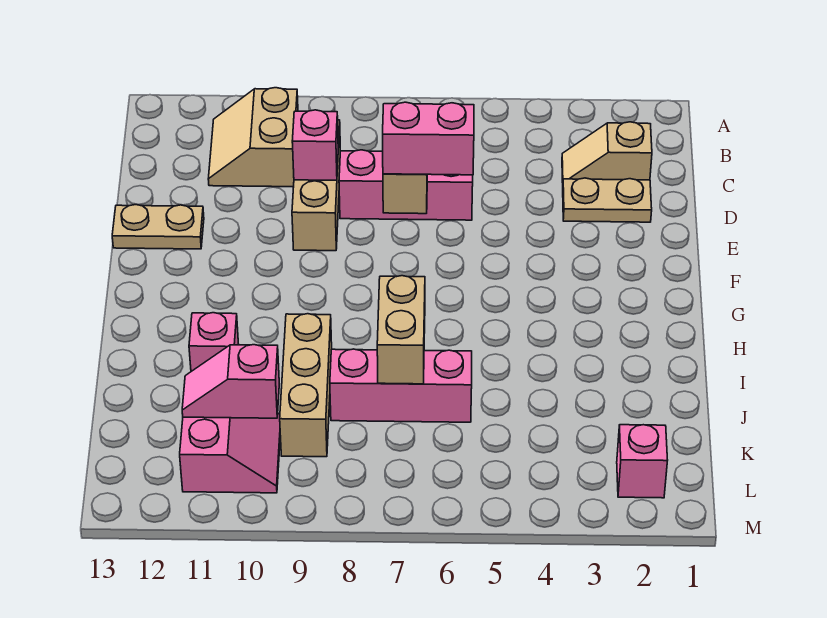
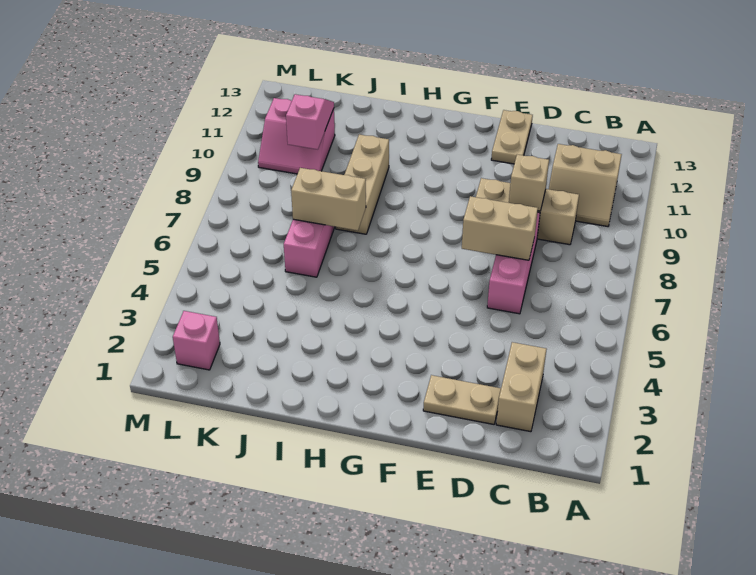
tan slope B10:C11 level 1 top 10 -> tan slope B10:C11 level 1 top 11
tan slope C2:C3 level 1 top 2 -> tan brick C2:C3 level 1
tan plate D2:D3 level 1 -> tan plate D2:E2 level 1
pink brick D9 level 2 -> tan brick D9 level 2
pink brick E6:E7 level 3 -> none
tan brick I9:K9 level 1 -> tan brick I8:I10 level 1
pink brick I11 level 1 -> none

